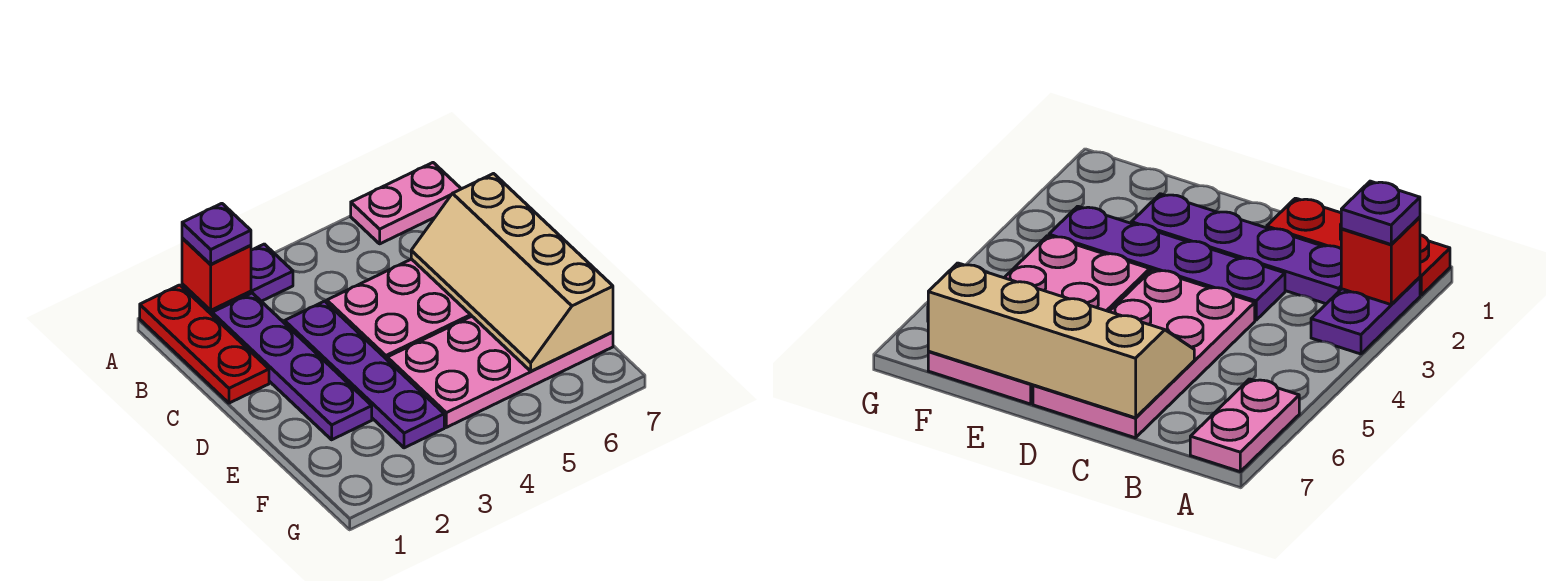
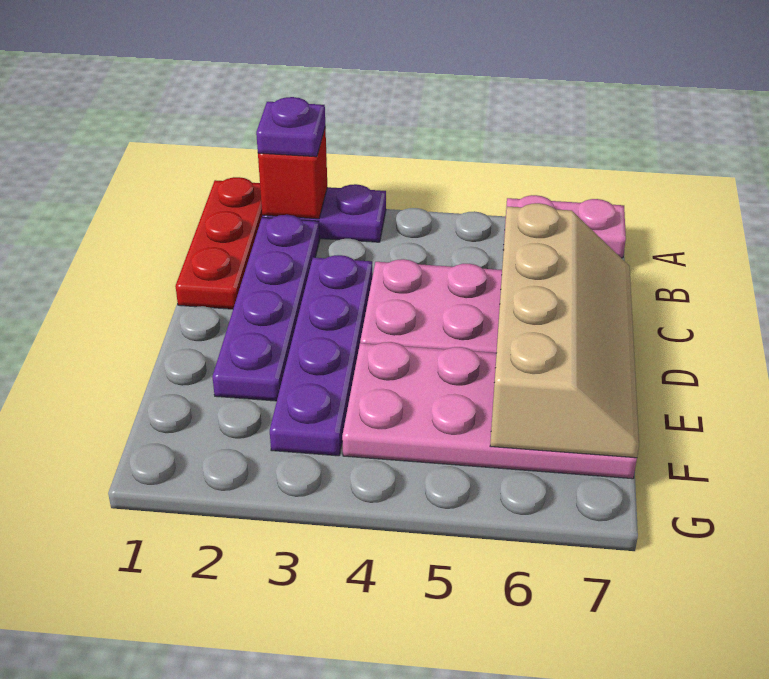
tan slope C6:F7 level 2 top 7 -> tan slope C6:F7 level 2 top 6

